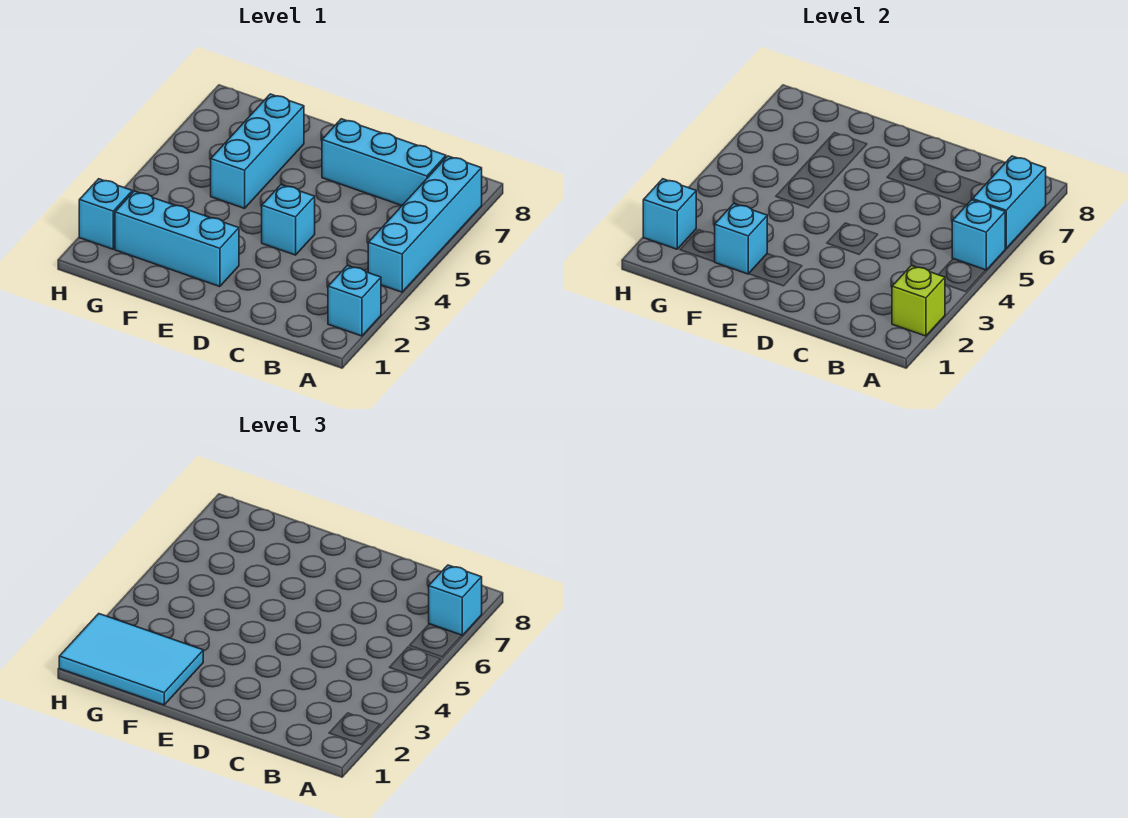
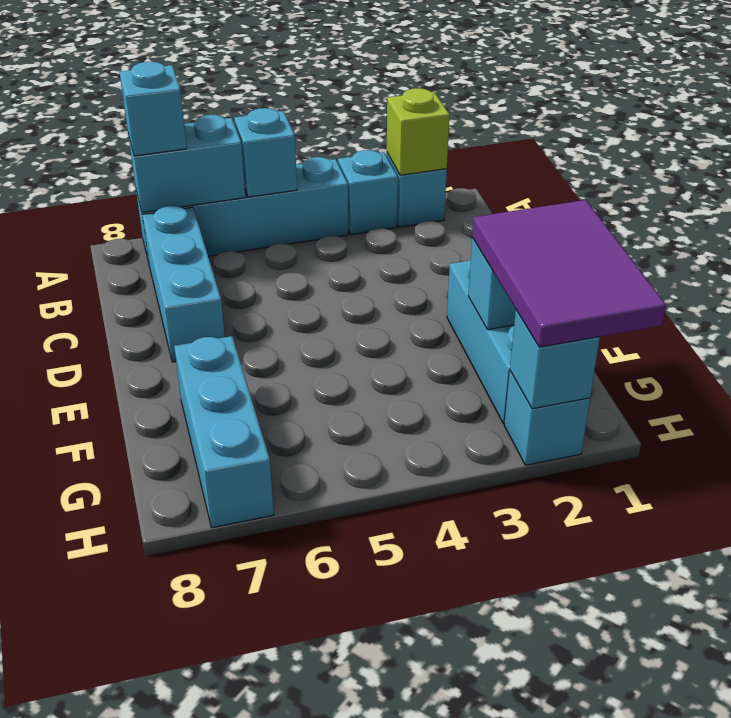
cyan brick D4 level 1 -> cyan brick A3 level 1
cyan tile F1:H2 level 3 -> purple tile F1:H2 level 3
cyan brick F5:F7 level 1 -> cyan brick F7:H7 level 1

